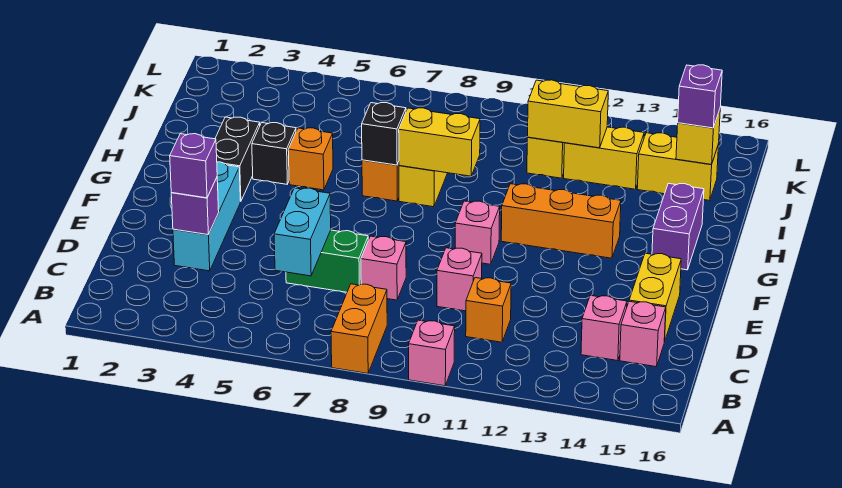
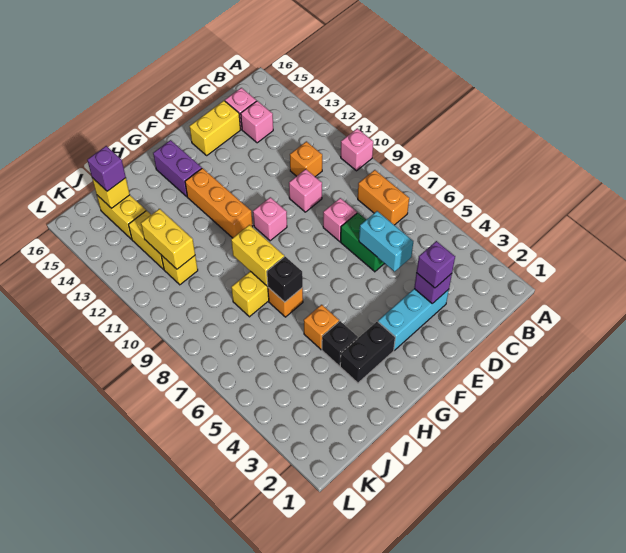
orange brick A8:B8 level 1 -> orange brick B7:B8 level 1
cyan brick C6:D6 level 2 -> cyan brick D5:D6 level 2
purple brick G15:H15 level 1 -> purple brick G14:G15 level 1

